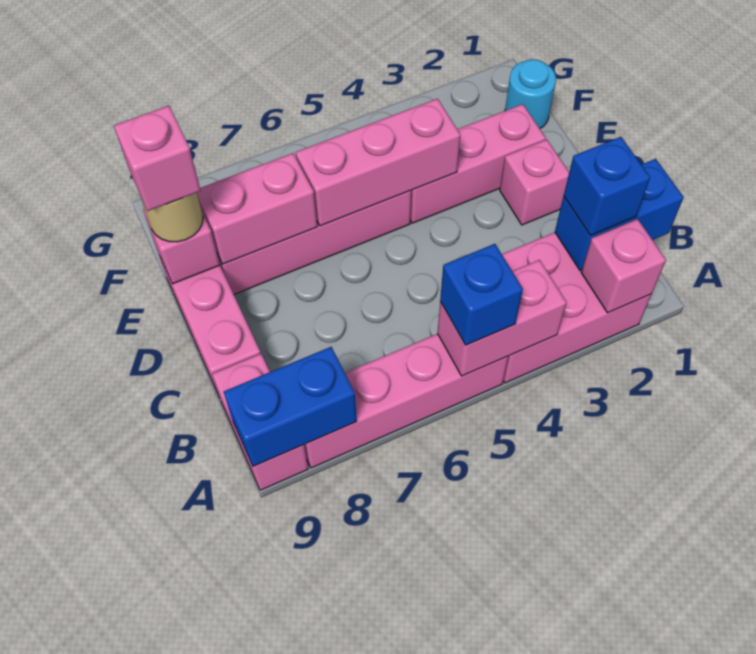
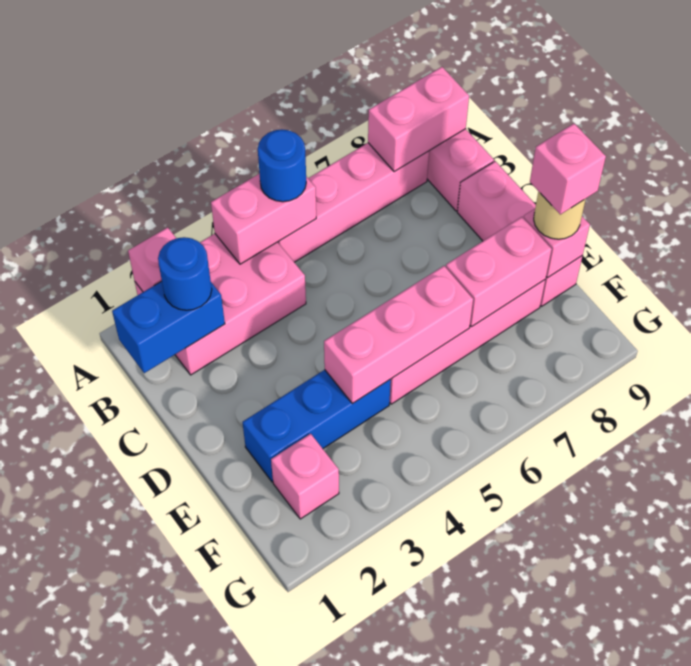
blue brick A5 level 3 -> blue round brick A5 level 3
blue brick A8:A9 level 2 -> pink brick A8:A9 level 2
blue brick B2 level 3 -> blue round brick B2 level 3
pink brick D2 level 1 -> pink brick F2 level 1
pink brick E2:E4 level 1 -> blue brick E2:E4 level 1
cyan round brick F1 level 1 -> none

